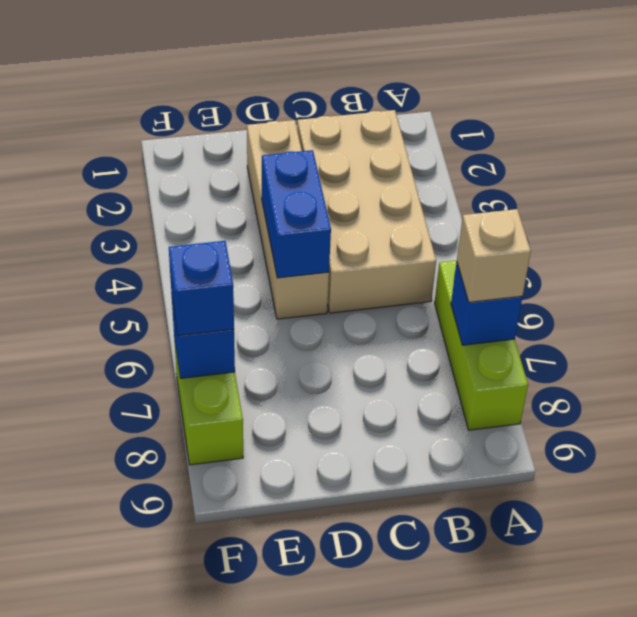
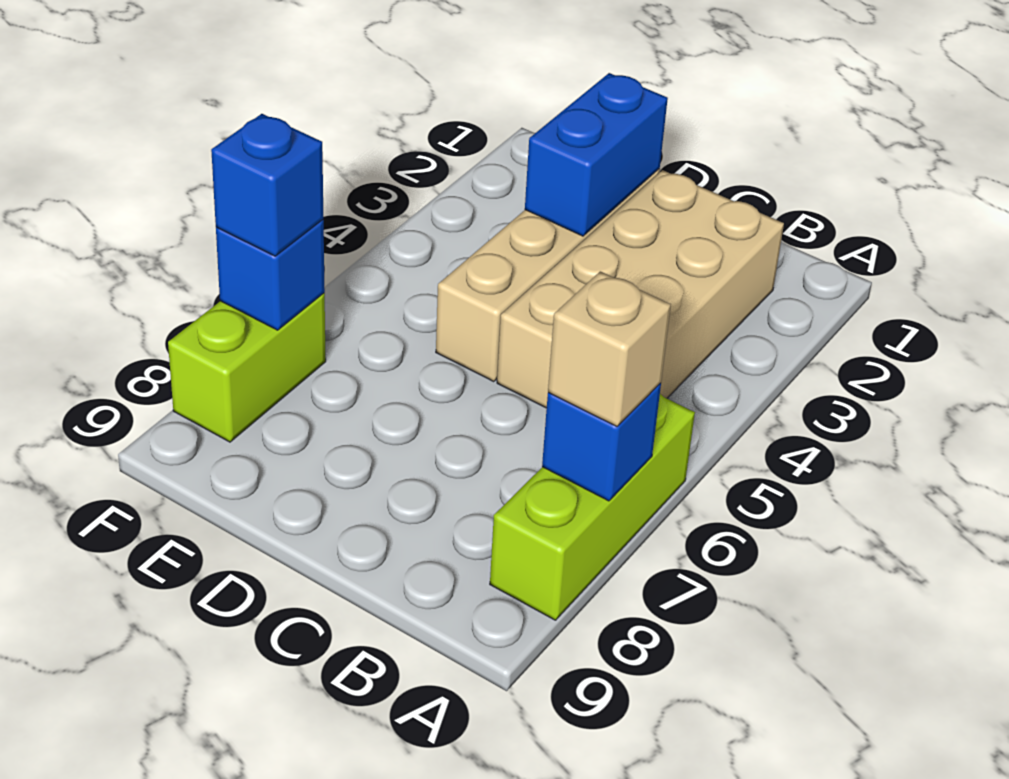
blue brick D4:D5 level 2 -> blue brick D2:D3 level 2

